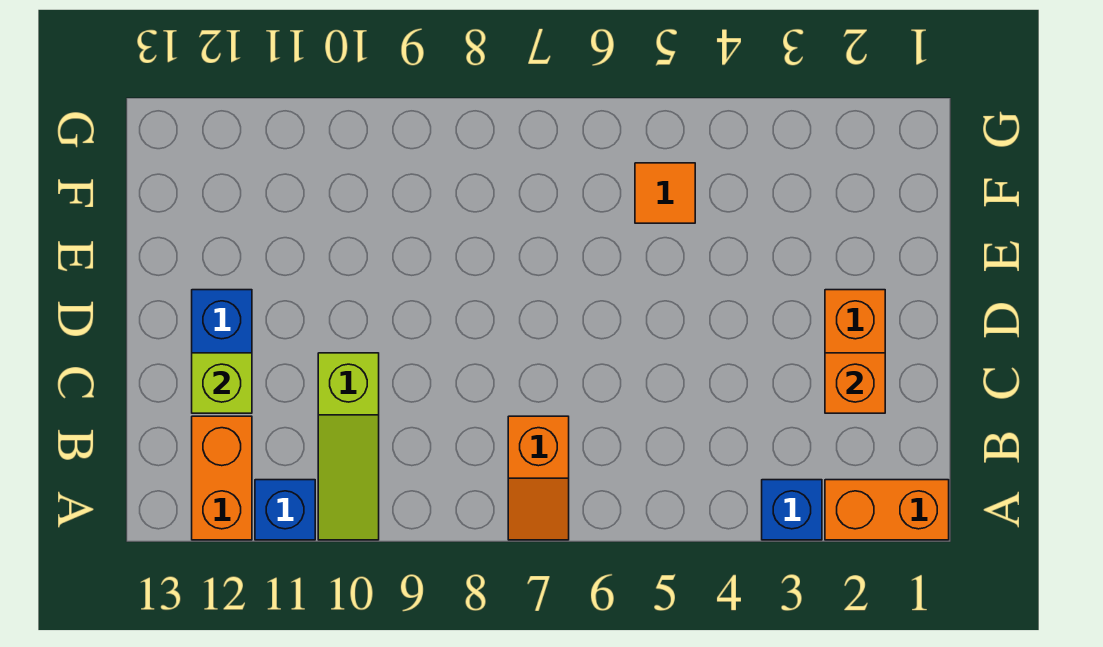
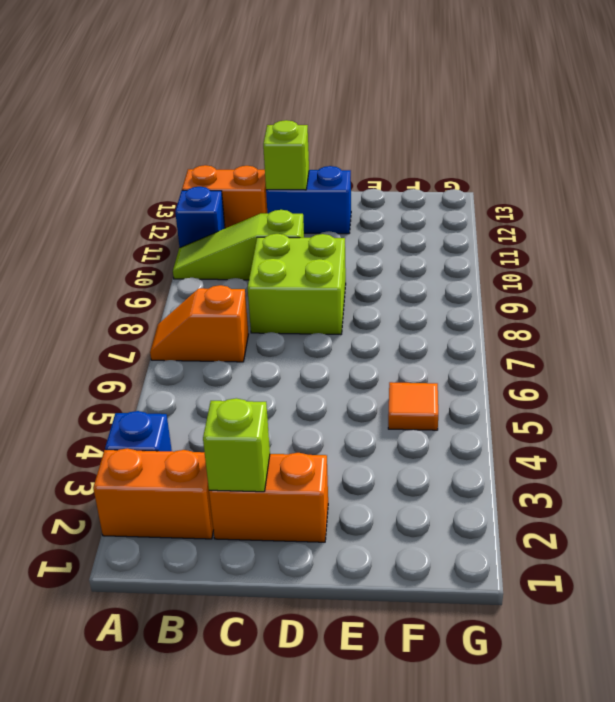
orange brick A1:A2 level 1 -> orange brick A2:B2 level 1
orange brick C2 level 2 -> lime brick C2 level 2
none -> lime brick C8:D9 level 1

